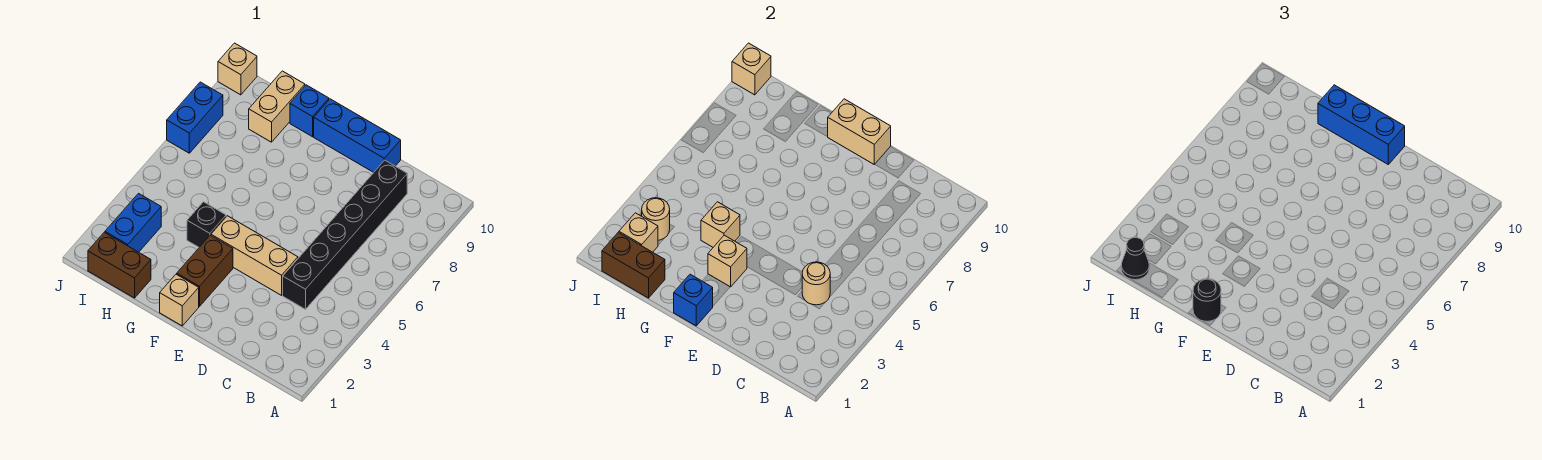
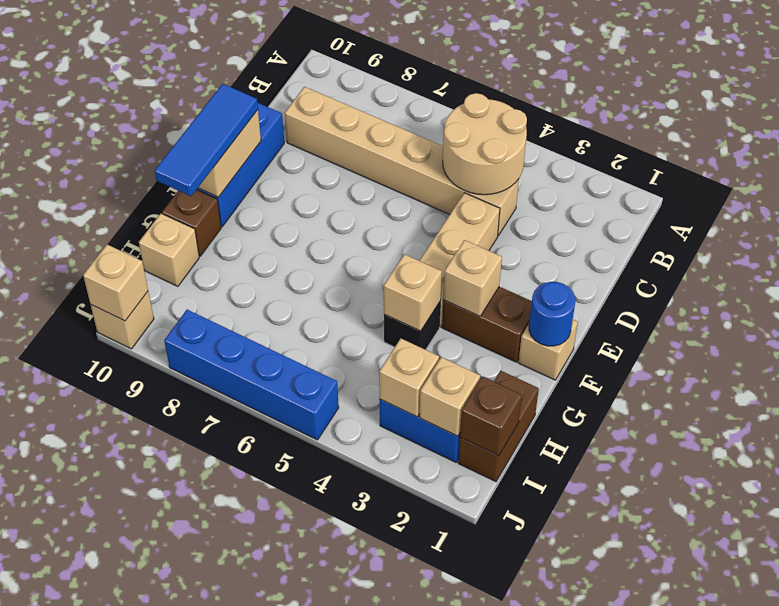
black brick C4:C9 level 1 -> tan brick C4:C9 level 1
tan round brick C4 level 2 -> tan round brick B4:C5 level 2
blue brick E10:G10 level 3 -> blue tile E10:G10 level 3
blue brick F1 level 2 -> blue round brick F1 level 2
black round brick F1 level 3 -> none
blue brick G10 level 1 -> brown brick G10 level 1
brown brick H1:I1 level 2 -> brown brick I1 level 2
tan brick H9:H10 level 1 -> tan brick H10 level 1
black cone I1 level 3 -> none
tan round brick I3 level 2 -> tan brick I3 level 2
blue brick J7:J8 level 1 -> blue brick J5:J8 level 1

